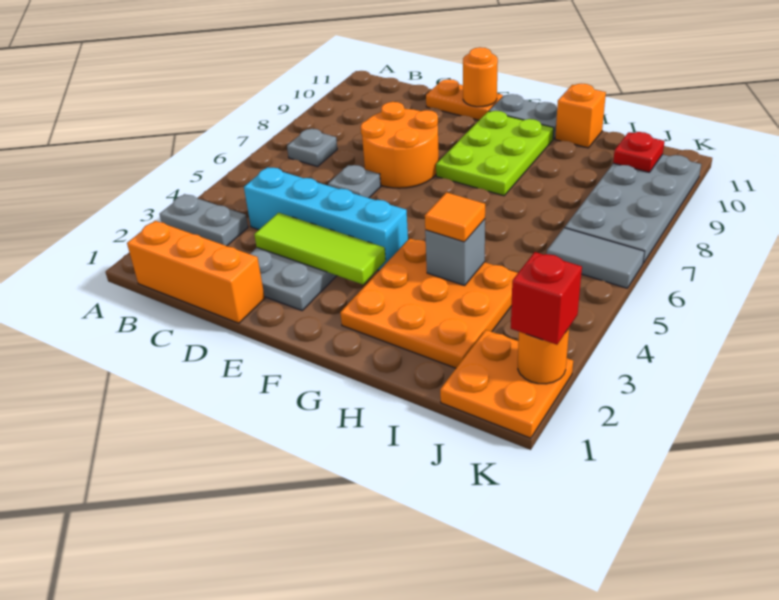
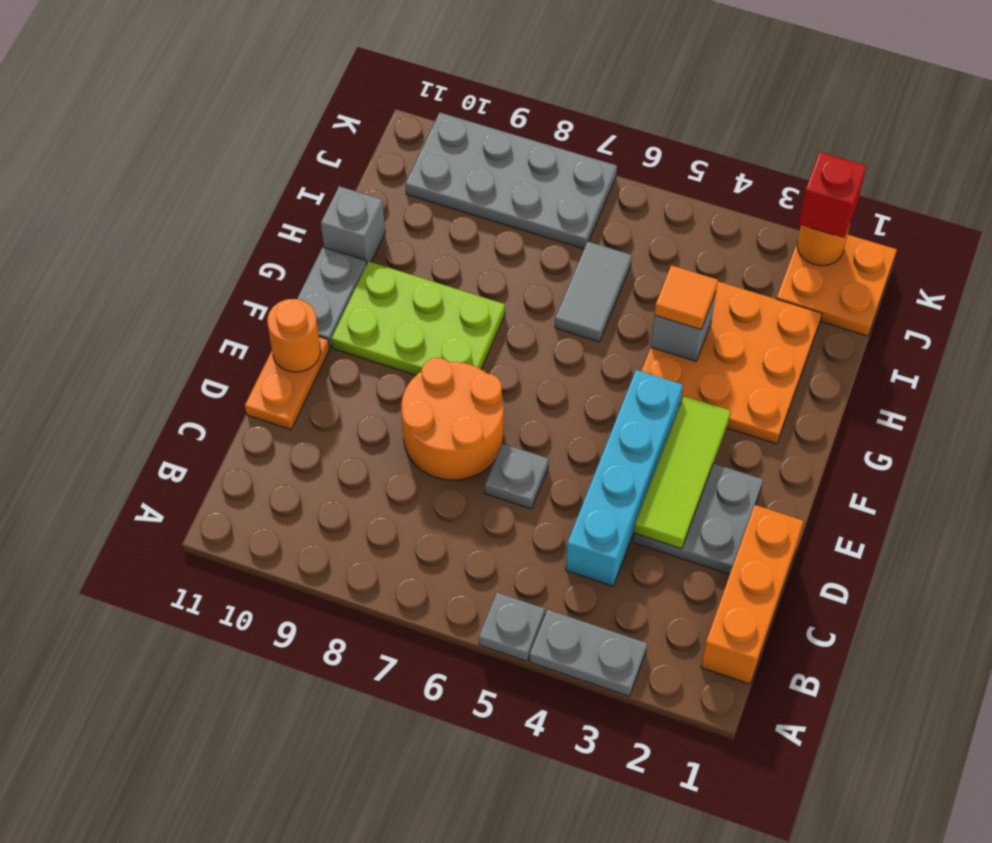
grey plate A3:B3 level 1 -> grey plate A3:A4 level 1
grey plate B7 level 1 -> grey plate A5 level 1
orange brick H11 level 1 -> grey brick H11 level 1
grey tile J6:K6 level 1 -> grey tile H6:I6 level 1
red plate J10 level 2 -> none

